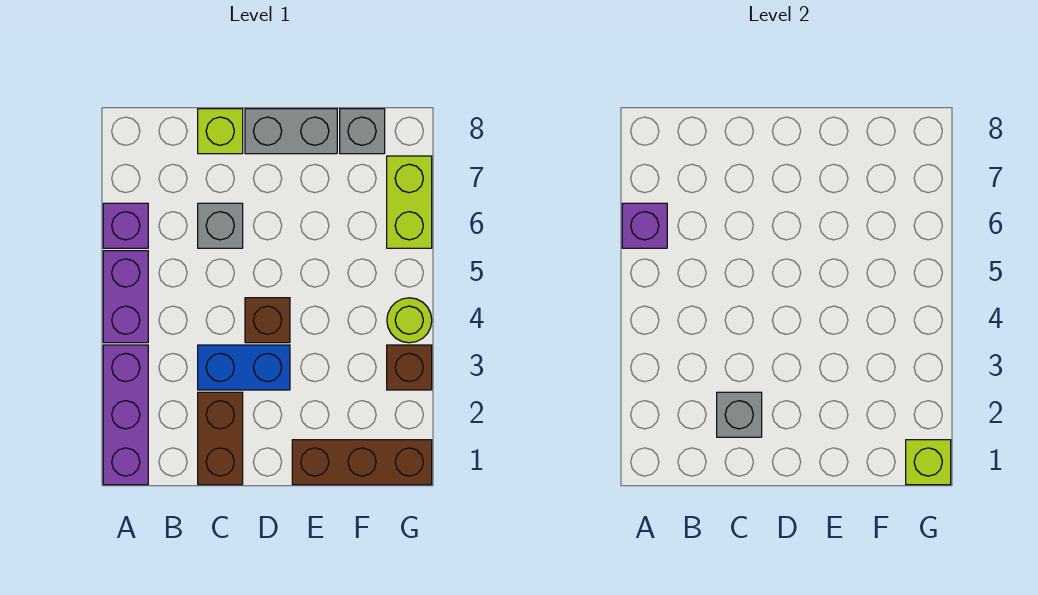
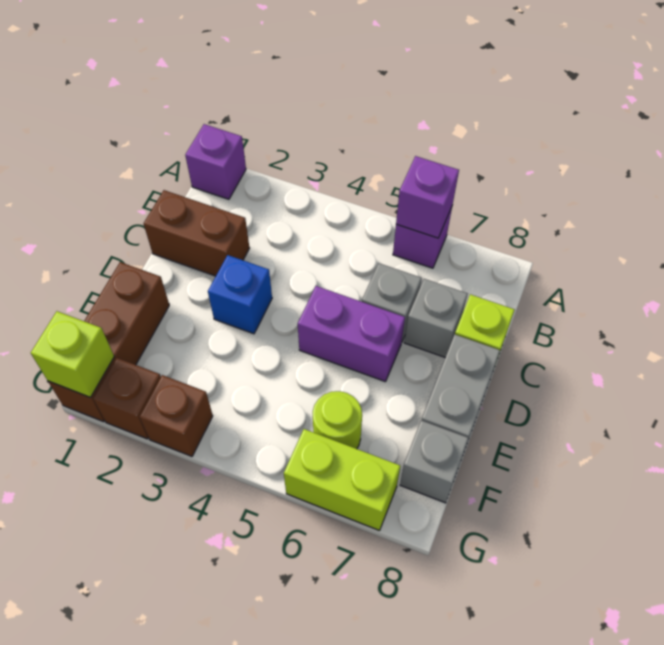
purple brick A1:A3 level 1 -> purple brick A1 level 1
purple brick A4:A5 level 1 -> purple brick D5:D6 level 1
grey brick C2 level 2 -> grey brick C7 level 1
blue brick C3:D3 level 1 -> blue brick D3 level 1
brown brick D4 level 1 -> brown brick G2 level 1
lime round brick G4 level 1 -> lime round brick F6 level 1

